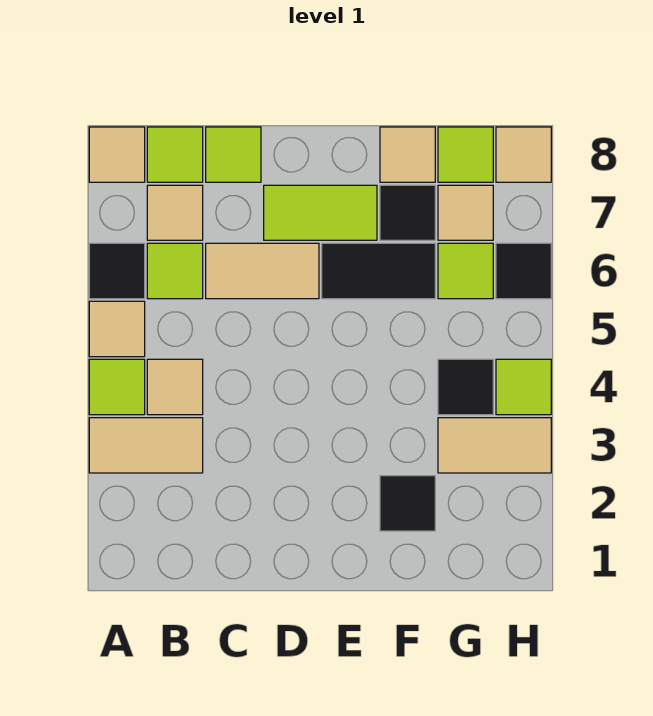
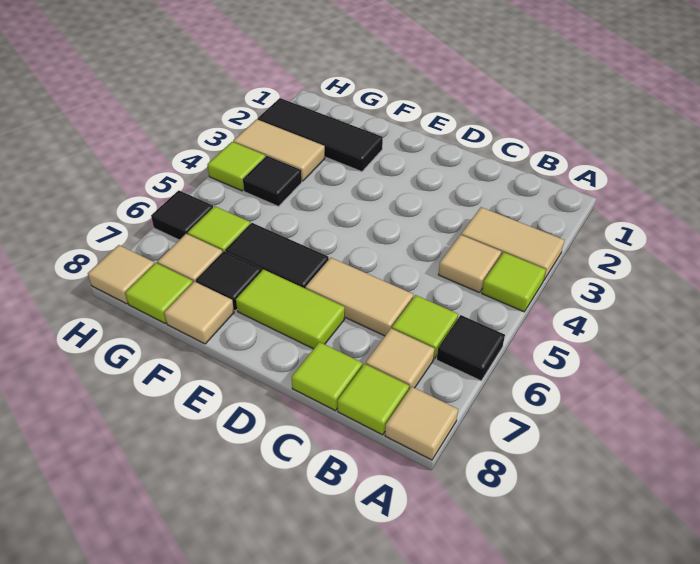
tan tile A5 level 1 -> none
black tile F2 level 1 -> black tile F2:H2 level 1

